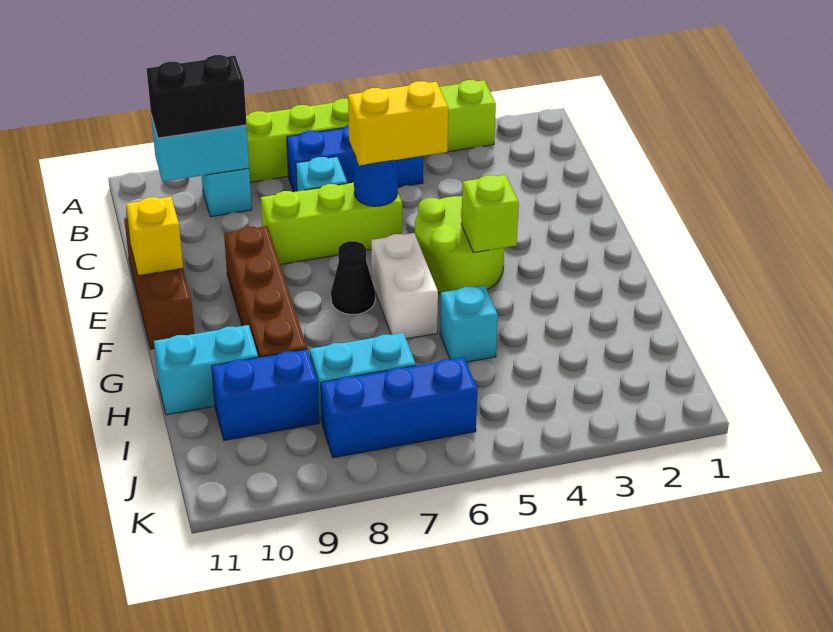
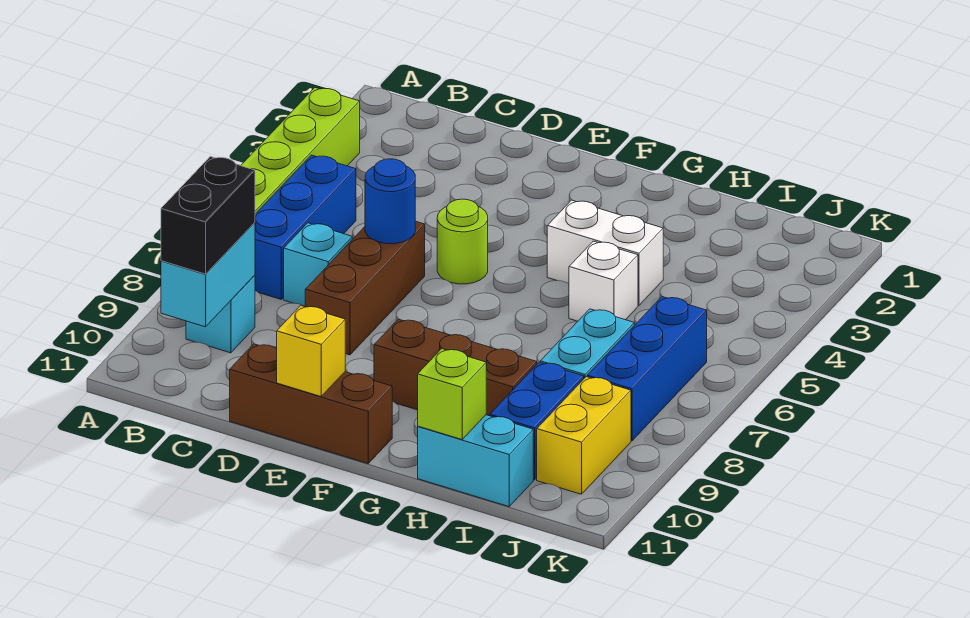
yellow brick D5:D6 level 3 -> yellow brick J9:J10 level 1
lime brick D6:D8 level 1 -> brown brick D6:D8 level 1
lime round brick E4:F5 level 1 -> lime round brick E5 level 1
brown brick E9:H9 level 1 -> brown brick F9:H9 level 1
lime brick F4 level 2 -> lime brick H11 level 2
white brick F6:G6 level 1 -> white brick G4:H4 level 1
black cone F7 level 1 -> none
cyan brick H5 level 1 -> white brick H5 level 1
cyan brick H10:H11 level 1 -> cyan brick H11:I11 level 1

